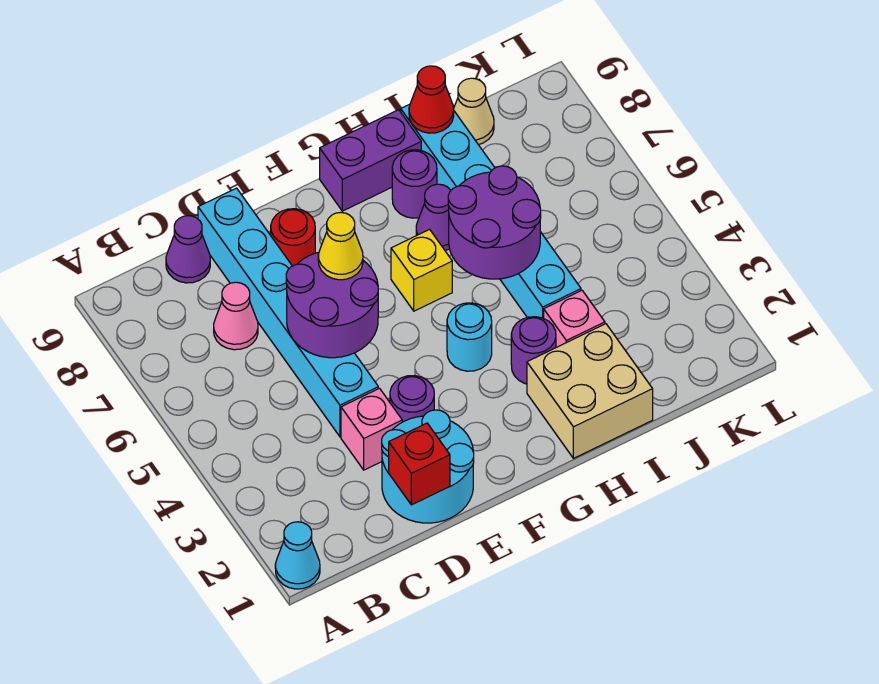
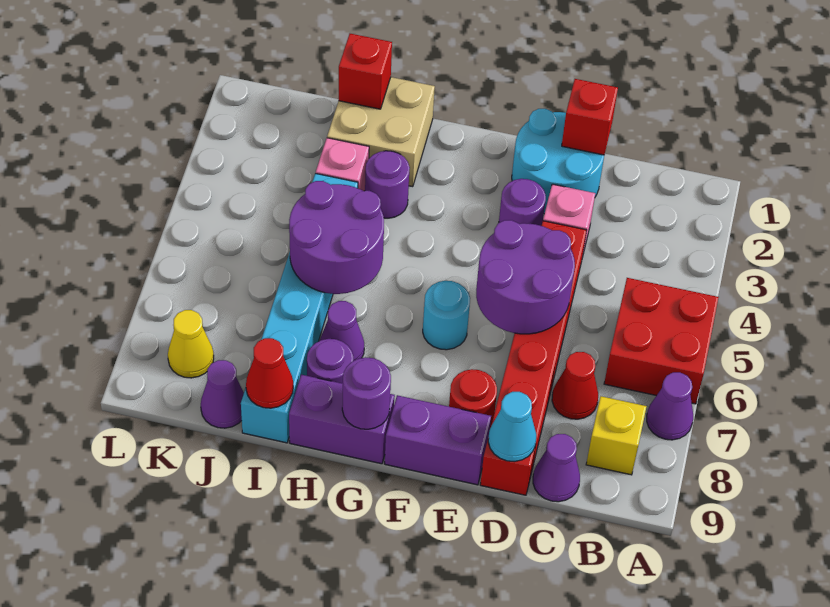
cyan cone A1 level 1 -> cyan cone D9 level 2
none -> red brick A5:B6 level 1
none -> purple cone A7 level 1
pink cone C7 level 1 -> red cone C7 level 1
cyan brick D4:D9 level 1 -> red brick D4:D9 level 1
yellow cone E6 level 3 -> yellow cone K8 level 1
none -> purple brick E9:F9 level 1
cyan round brick G4 level 1 -> cyan round brick F6 level 1
yellow brick G6 level 1 -> yellow brick B8 level 1
none -> purple round brick G9 level 2
none -> red brick I1 level 2
tan cone J9 level 1 -> purple cone J9 level 1

